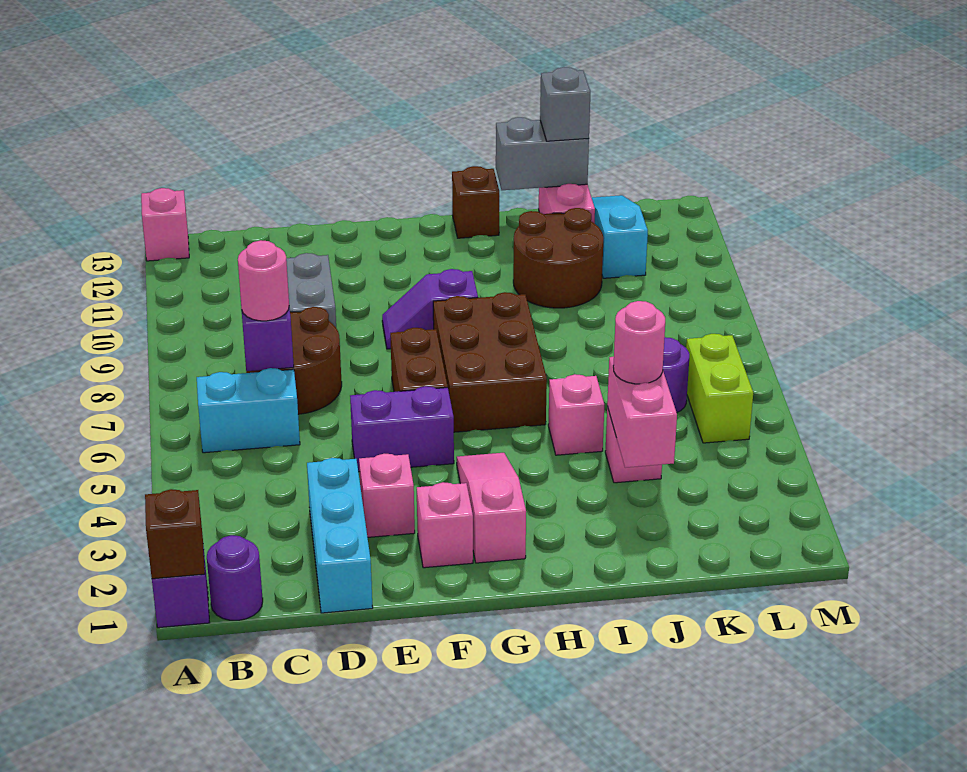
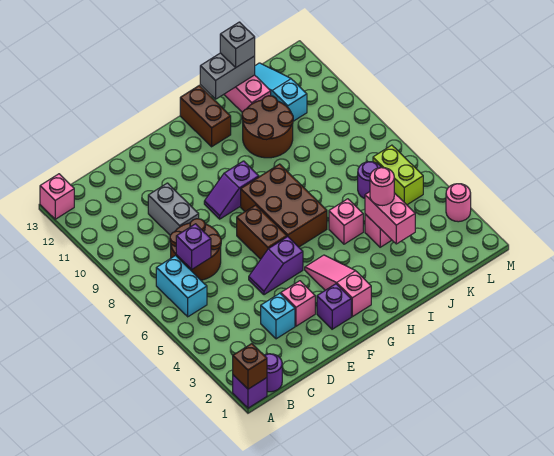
cyan brick B6:C6 level 1 -> cyan brick B6:B7 level 1
pink round brick C7 level 3 -> pink round brick M3 level 1
cyan brick D1:D3 level 1 -> cyan brick D3 level 1
purple brick E5:F5 level 1 -> purple slope E5:F5 level 1 top F
pink brick F2 level 1 -> purple brick F2 level 1
brown brick H13 level 1 -> brown brick H12:H13 level 1

